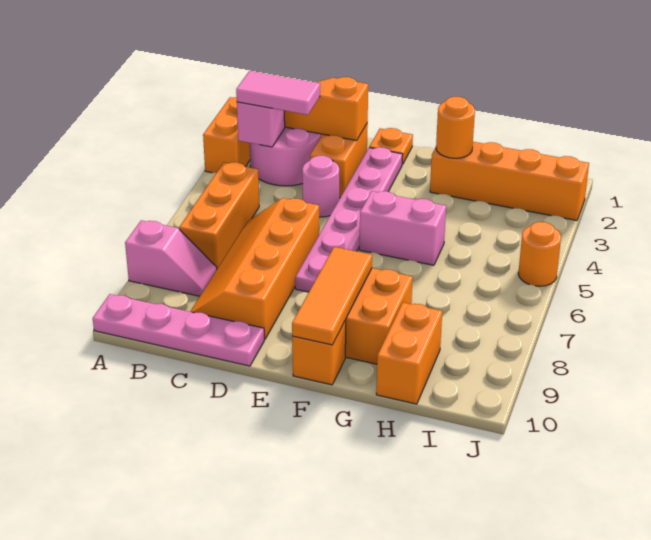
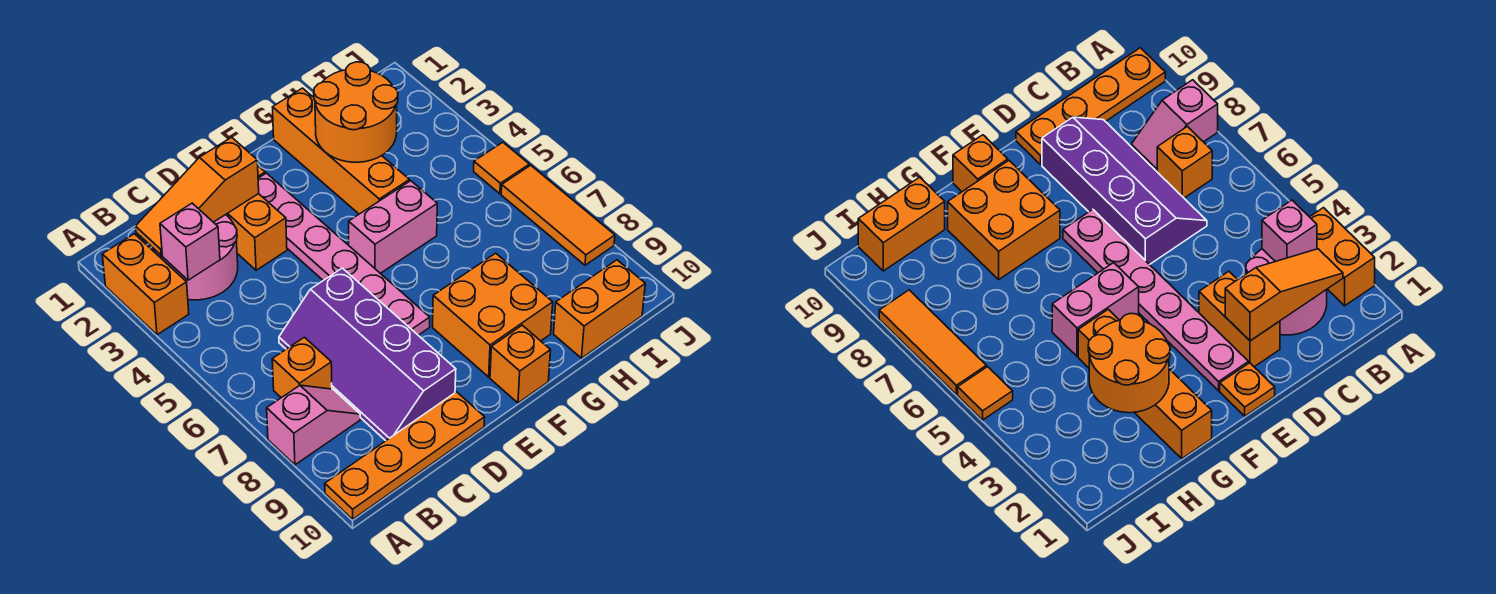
pink plate A10:D10 level 1 -> orange plate A10:D10 level 1
pink tile B3:C3 level 3 -> none
orange brick B5:B7 level 1 -> orange brick B7 level 1
orange slope C6:D9 level 1 top D -> purple slope C6:D9 level 1 top D
pink round brick D4 level 1 -> none
orange tile F8:F10 level 2 -> orange tile J6:J8 level 1
orange brick G2:J2 level 1 -> orange brick G1:G4 level 1
orange round brick G2 level 2 -> orange round brick G2:H3 level 2
orange brick H9:H10 level 1 -> orange brick H10:I10 level 1
orange round brick J5 level 1 -> orange tile J5 level 1

